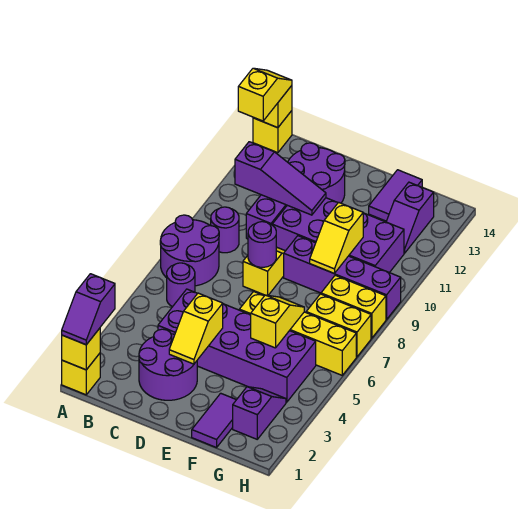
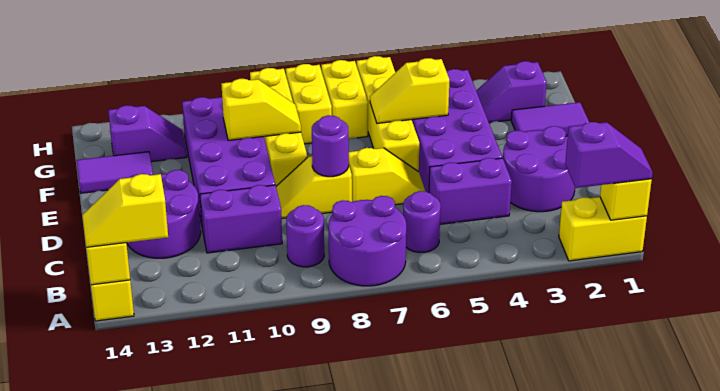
yellow brick A1 level 1 -> yellow brick A1:A2 level 1
purple slope B11:D11 level 2 top B -> none
yellow slope D3:D4 level 2 top 4 -> yellow slope D6:D7 level 1 top 7
purple brick E9:H9 level 1 -> yellow brick E9:H9 level 1

